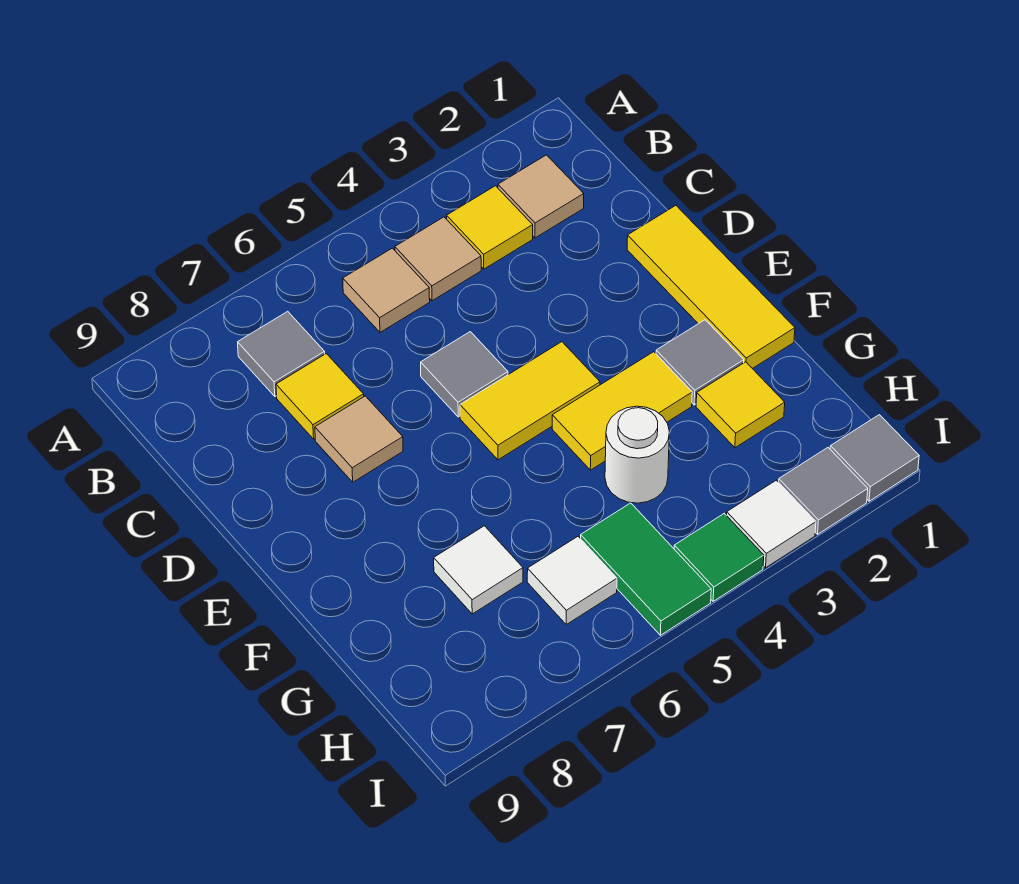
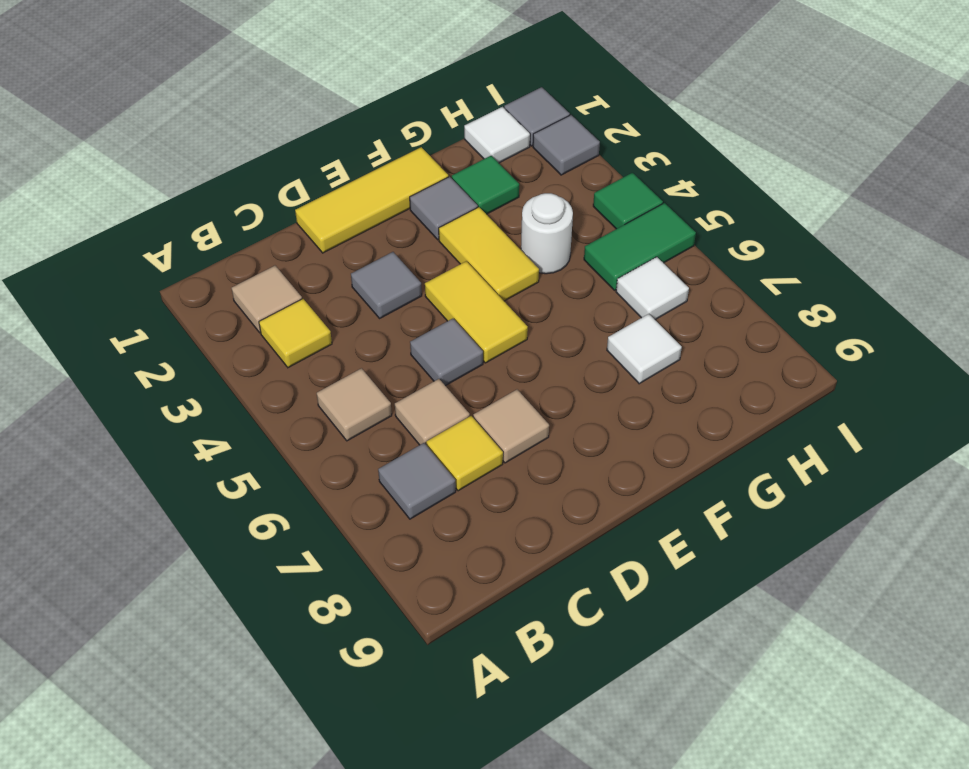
tan tile B4 level 1 -> tan tile C6 level 1
none -> grey tile D3 level 1
yellow tile G2 level 1 -> green tile G2 level 1
white tile I3 level 1 -> white tile H1 level 1

